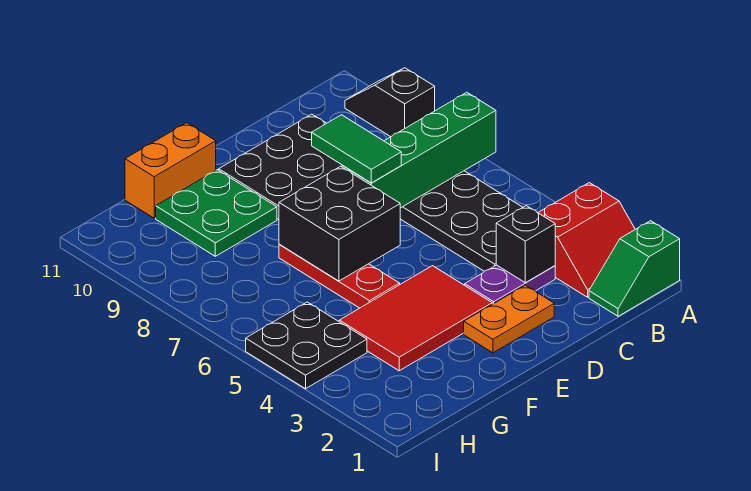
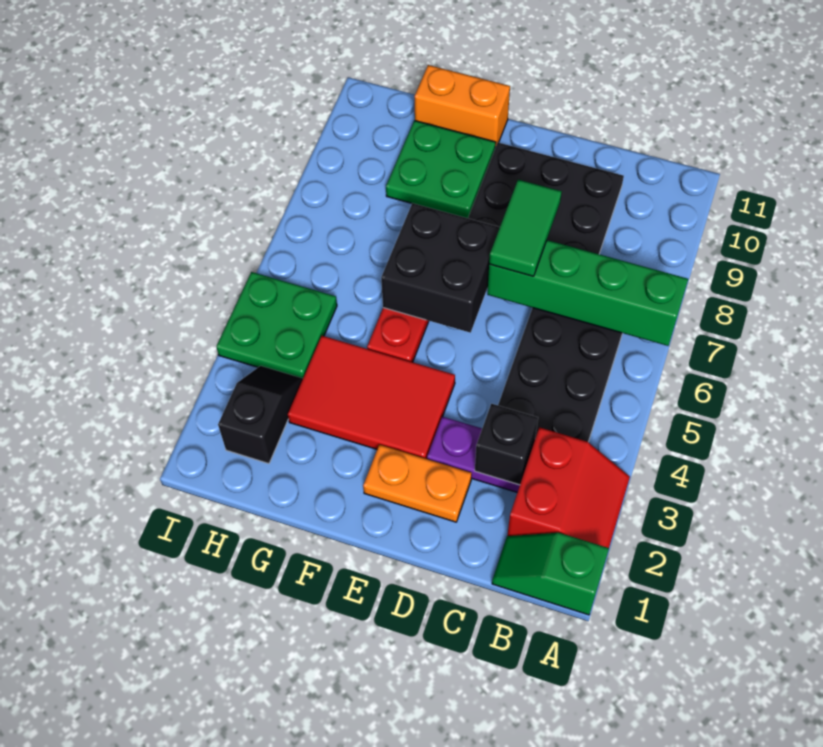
red slope A2:B3 level 1 top 3 -> red slope A2:B3 level 1 top B
black slope A9:A10 level 1 top 9 -> black slope H2:H3 level 1 top 2
black plate H4:I5 level 1 -> green plate H4:I5 level 1

